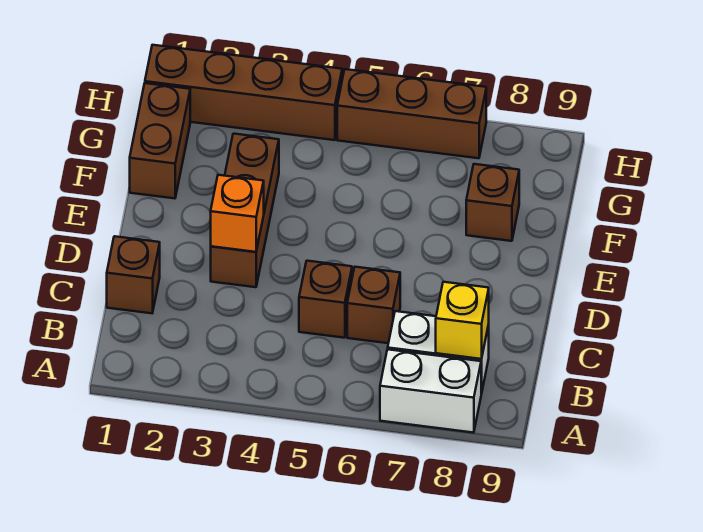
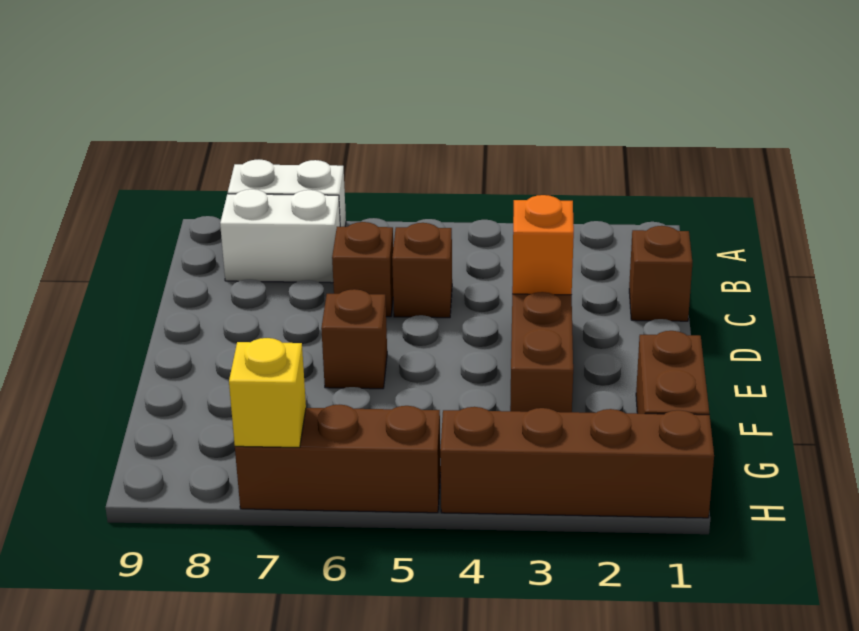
yellow brick B8 level 2 -> yellow brick H7 level 2
brown brick F8 level 1 -> brown brick E6 level 1

